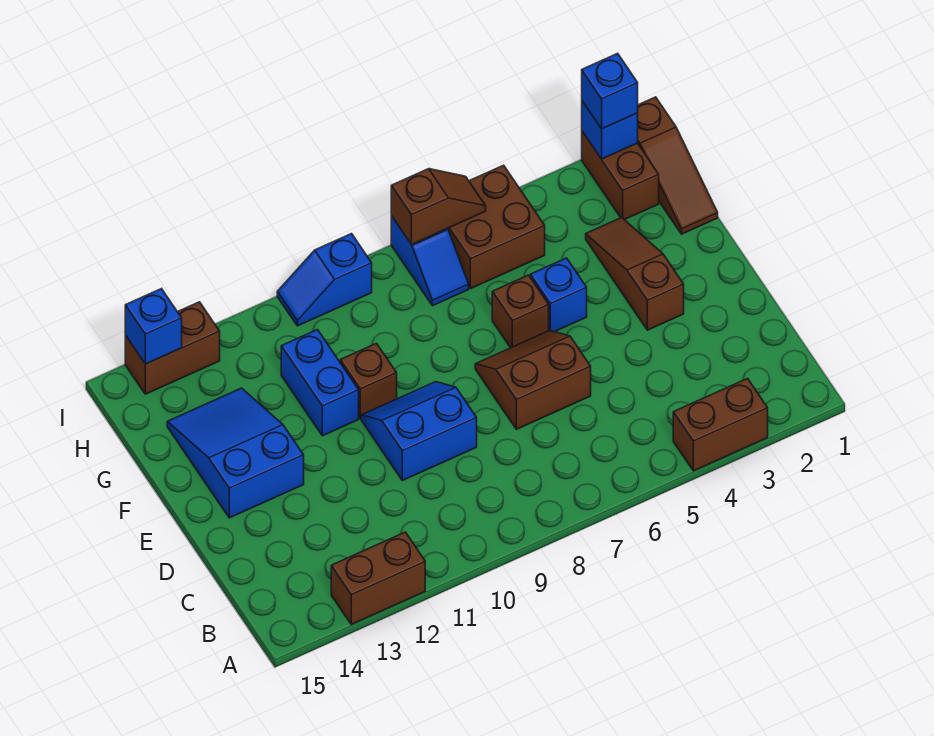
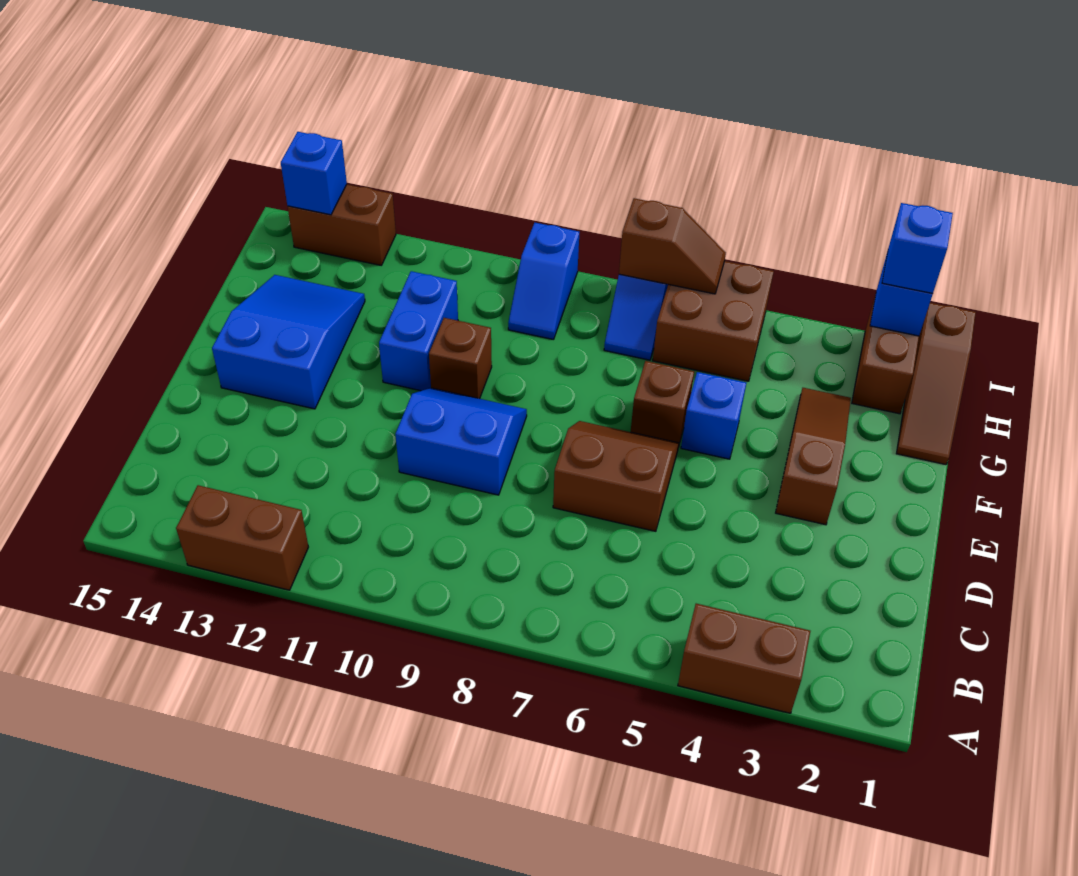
blue slope I9:I10 level 1 top 9 -> blue slope H9:I9 level 1 top I

